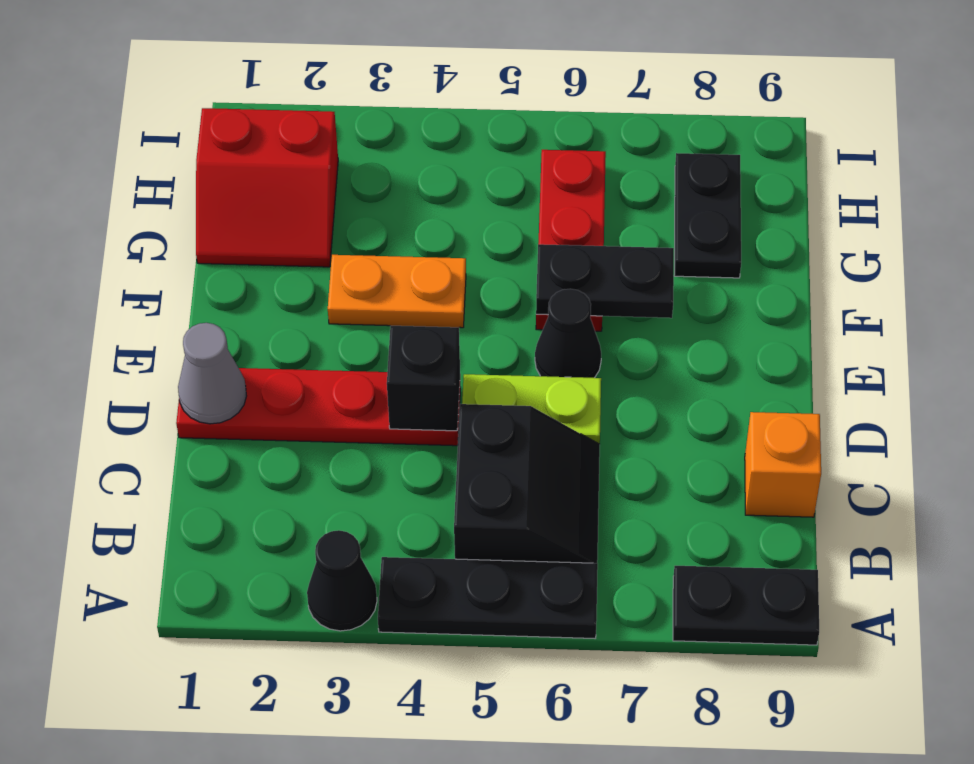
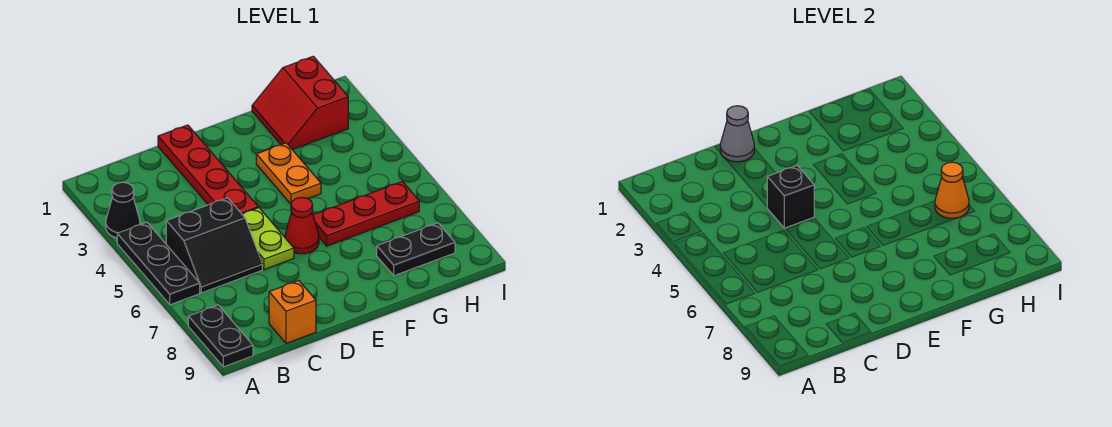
black cone E6 level 1 -> red cone E6 level 1
black plate F6:F7 level 2 -> none
none -> orange cone H6 level 2

